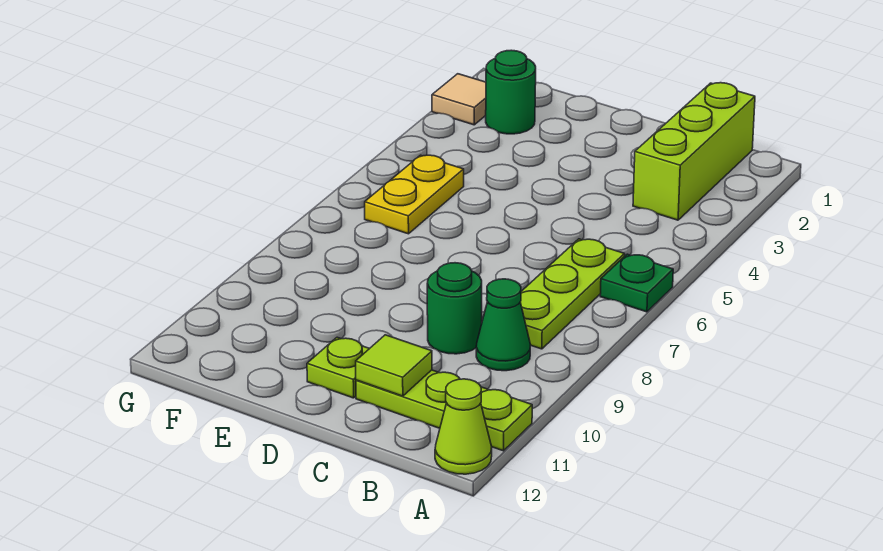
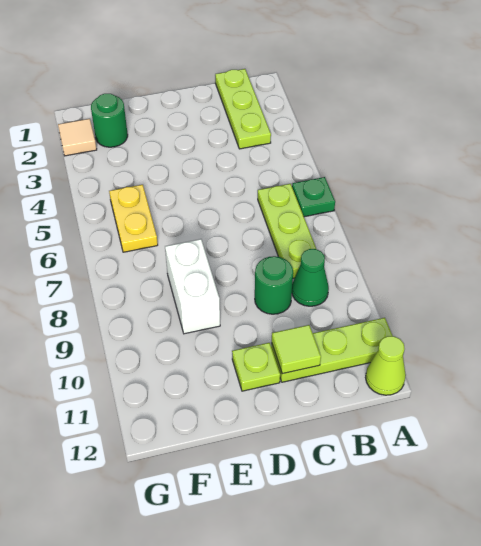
lime brick B1:B3 level 1 -> lime plate B1:B3 level 1
none -> white brick E8:E9 level 1

